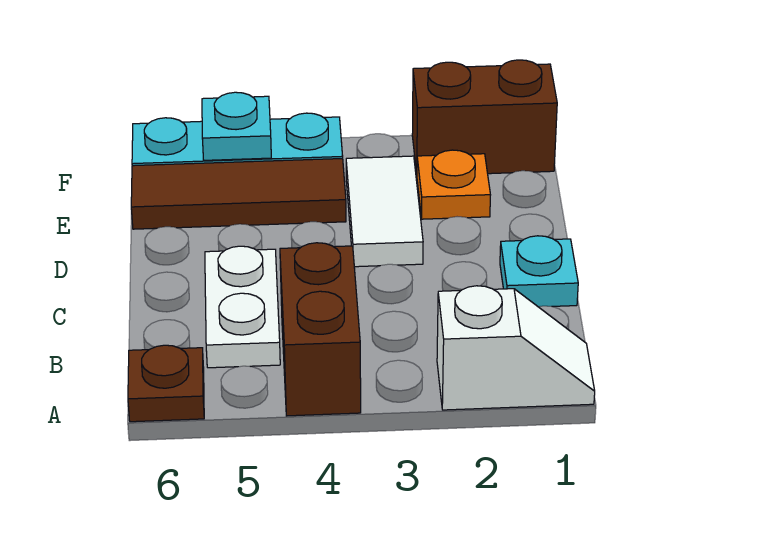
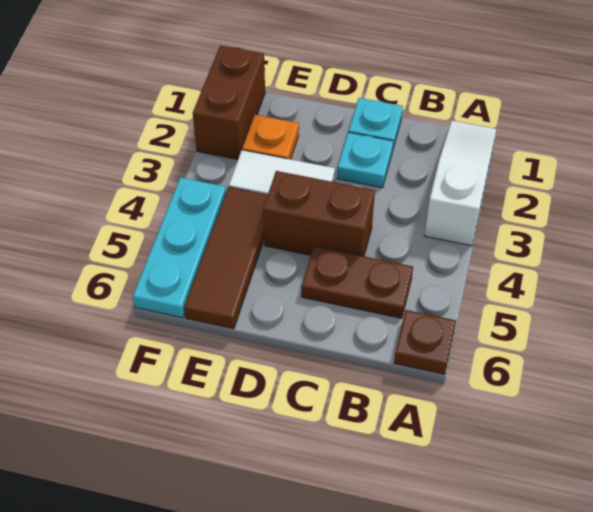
white slope A1:A2 level 1 top 2 -> white slope A1:A3 level 1 top 3
brown brick A4:B4 level 1 -> brown brick C4:D4 level 1
white plate B5:C5 level 1 -> brown plate B5:C5 level 1
cyan plate F5 level 2 -> cyan plate C2 level 1

